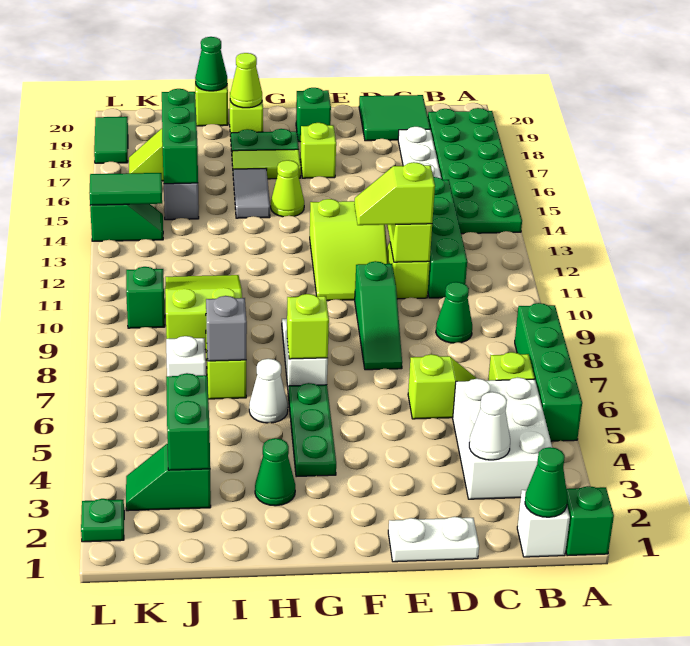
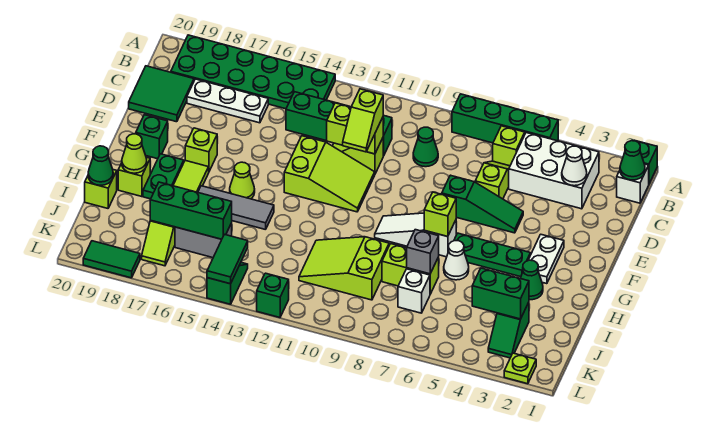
white plate D1:E1 level 1 -> white plate F3:G3 level 1
green slope E8:E10 level 1 top 10 -> green slope E5:E7 level 1 top 7
grey tile H15:H16 level 1 -> grey tile H14:H16 level 1
green brick K10 level 1 -> green brick L12 level 1
green plate L2 level 1 -> lime plate L2 level 1

